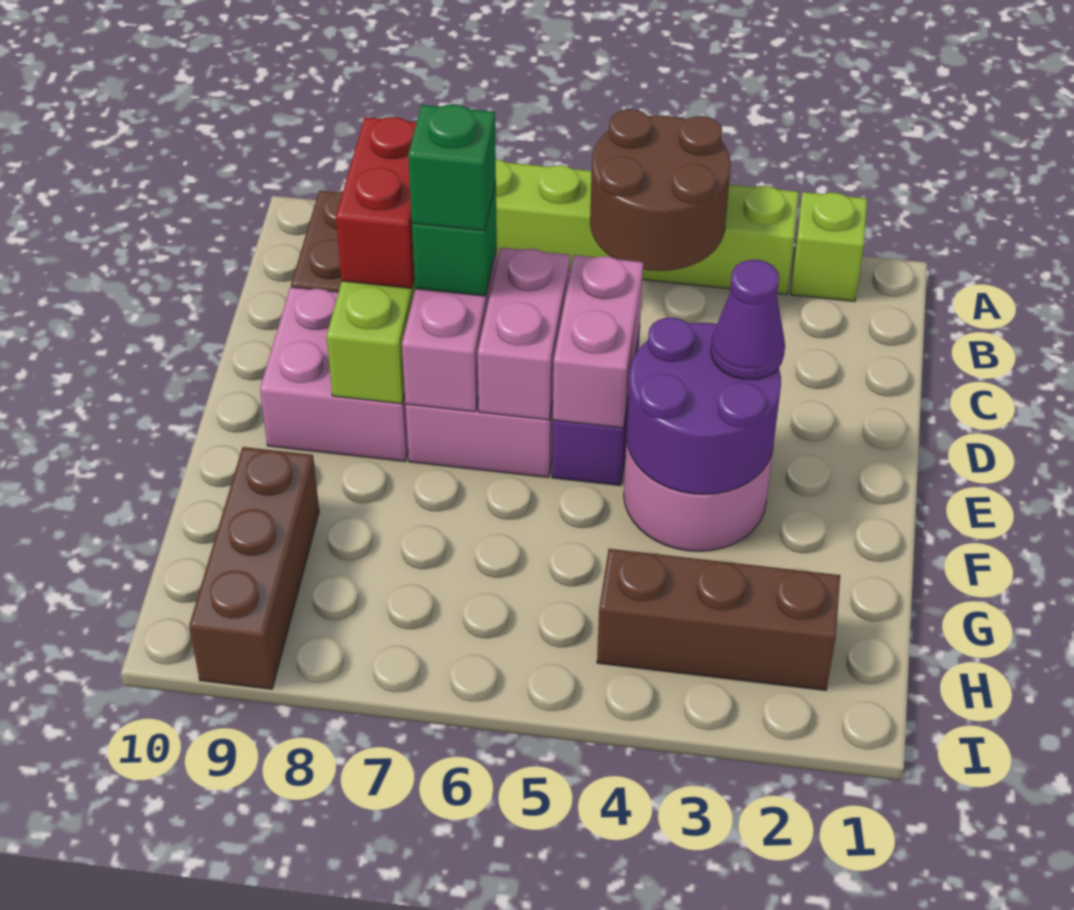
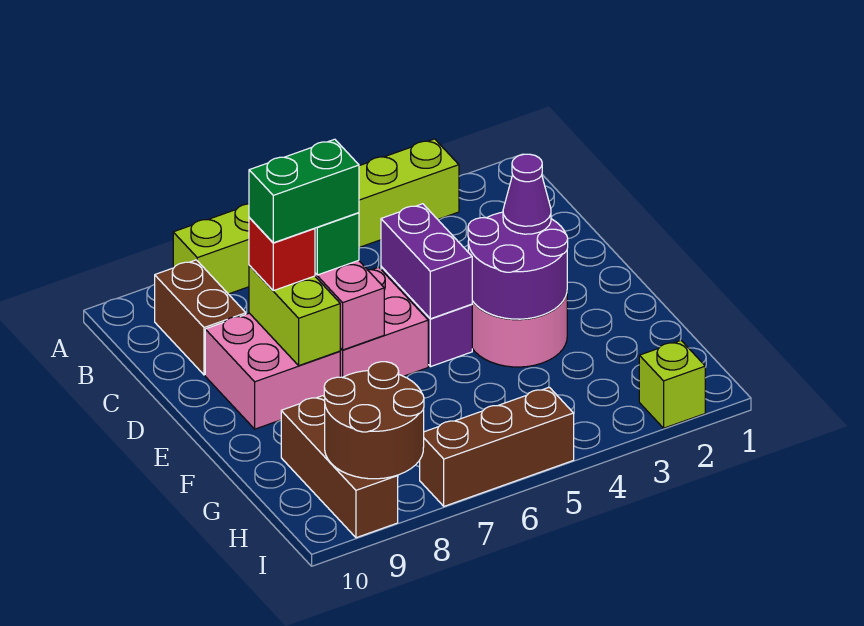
lime brick A2 level 1 -> lime brick I2 level 1
brown round brick A4:B5 level 2 -> brown round brick H8:I9 level 2
red brick C8:D8 level 3 -> red brick D8 level 3
pink brick D5:E5 level 2 -> purple brick D5:E5 level 2
pink brick D6:E6 level 2 -> none
green brick D7 level 4 -> green brick D7:D8 level 4
brown brick H2:H4 level 1 -> brown brick I5:I7 level 1

